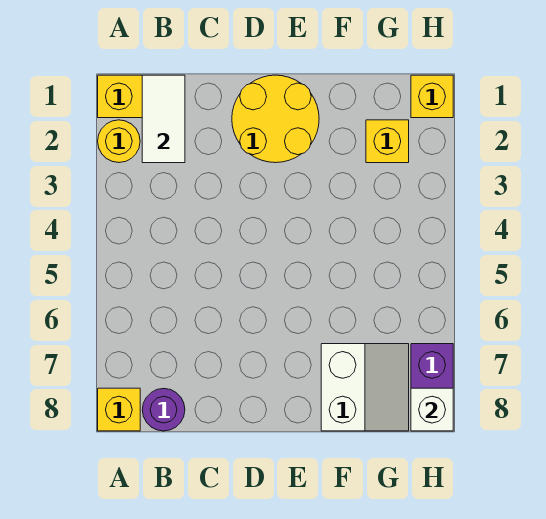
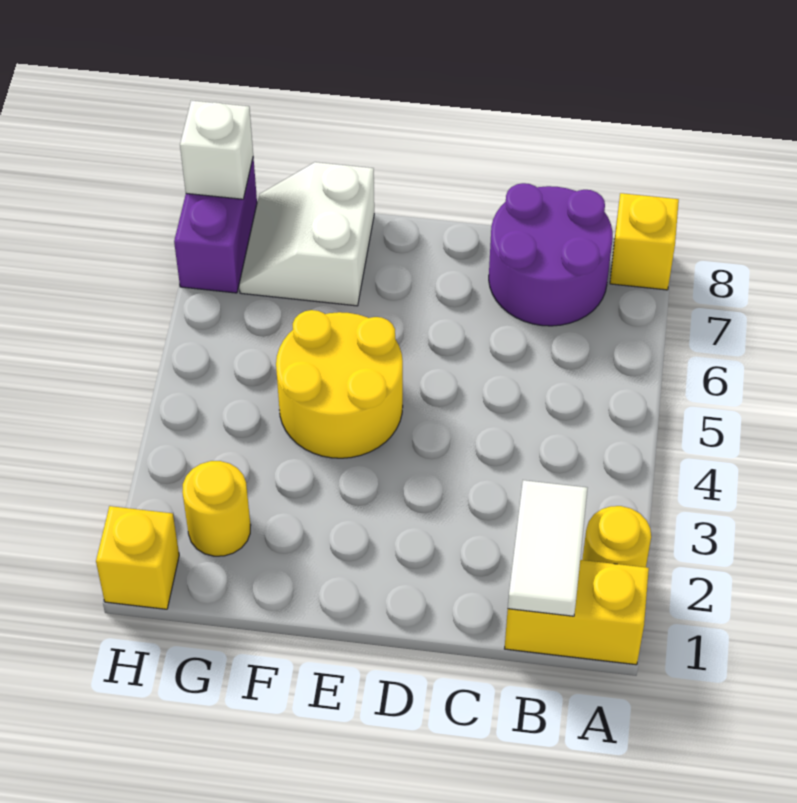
purple round brick B8 level 1 -> purple round brick B7:C8 level 1
yellow round brick D1:E2 level 1 -> yellow round brick E4:F5 level 1
yellow brick G2 level 1 -> yellow round brick G2 level 1

